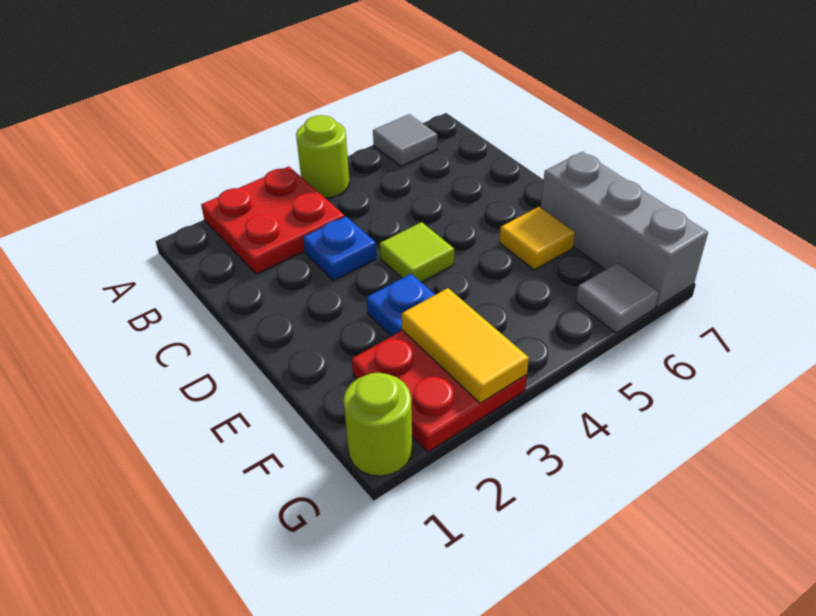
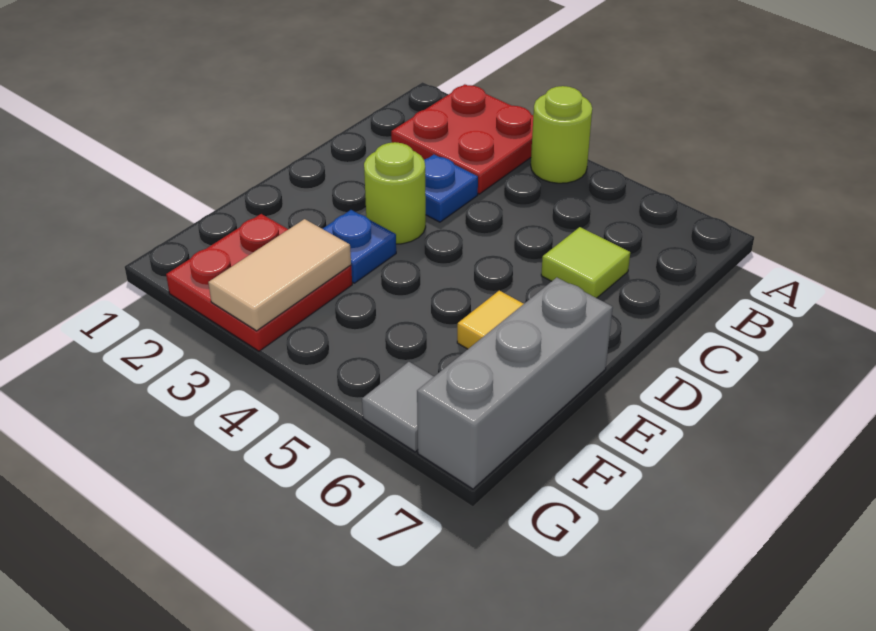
grey tile A6 level 1 -> none
lime tile D4 level 1 -> lime tile C6 level 1
yellow tile F3:G3 level 2 -> tan tile F3:G3 level 2
lime round brick G1 level 1 -> lime round brick D3 level 1

